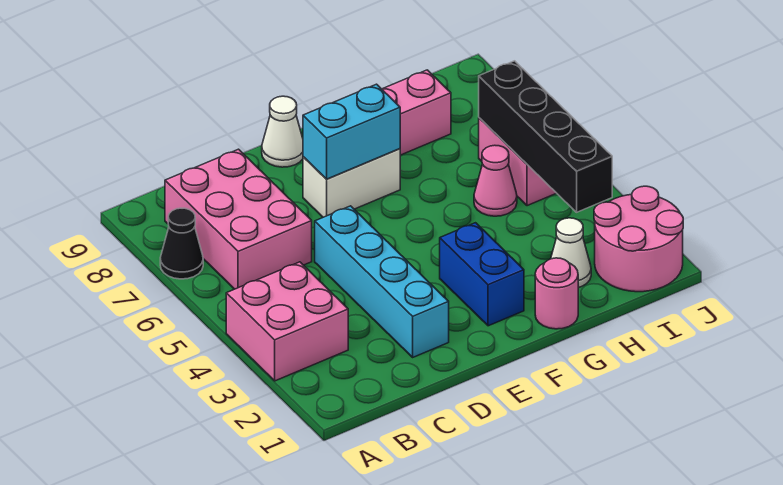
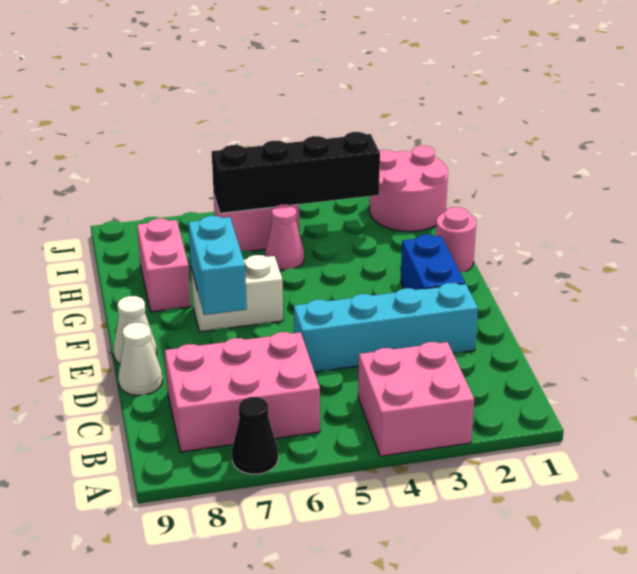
white brick E7:F7 level 1 -> white brick F6:F7 level 1
blue brick F2:F3 level 1 -> blue brick E2:F2 level 1
white cone H2 level 1 -> white cone D9 level 1

